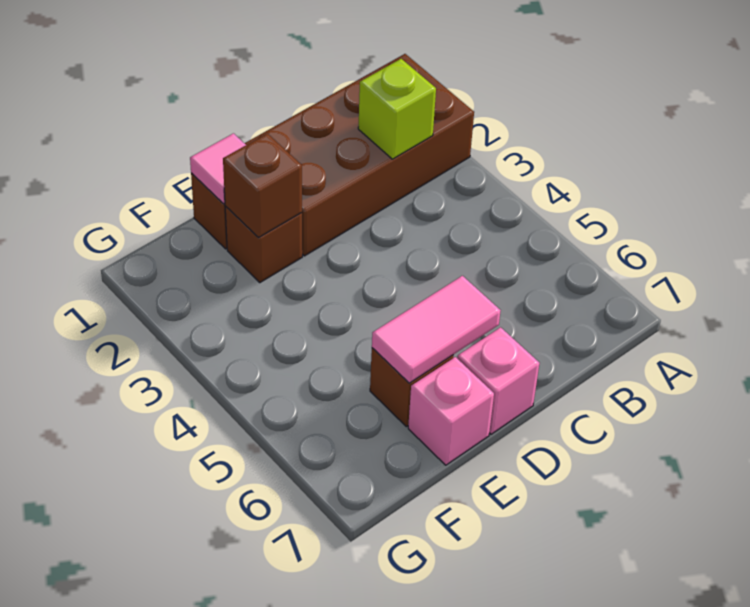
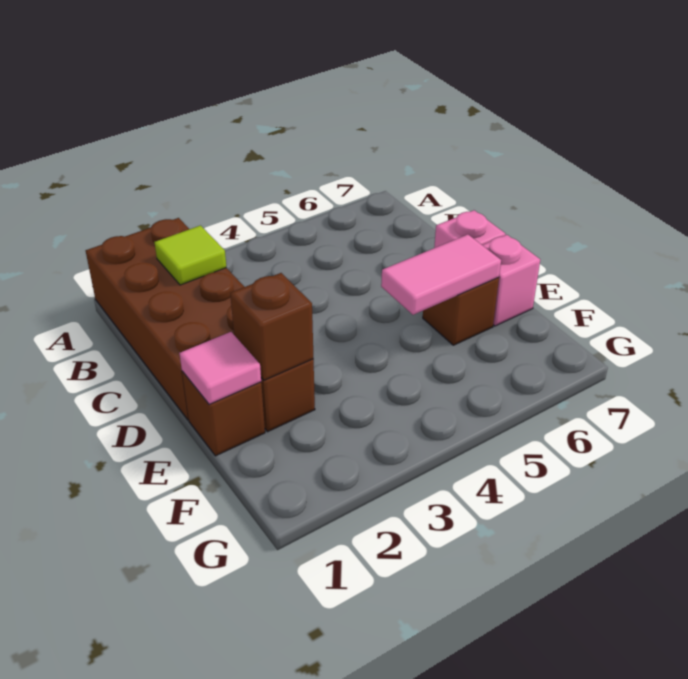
lime brick B2 level 2 -> lime tile B2 level 2
pink tile D6:E6 level 2 -> pink tile E5:E6 level 2

